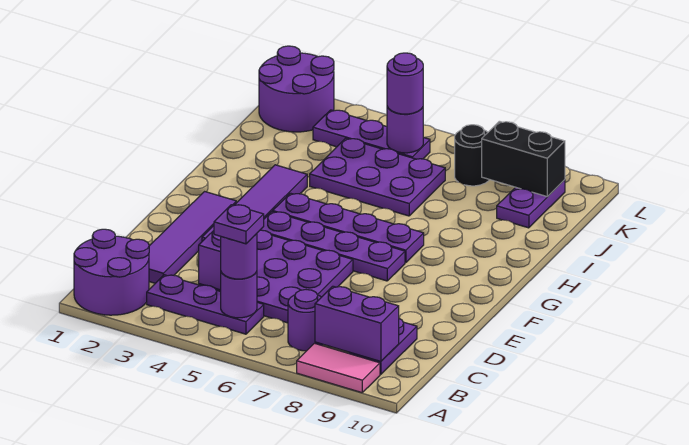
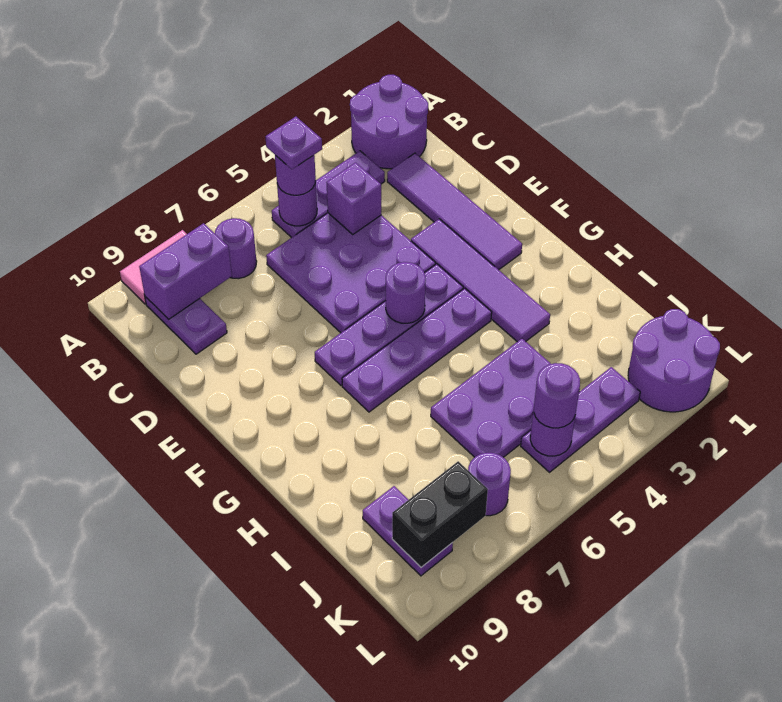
none -> purple round brick F5 level 2
black round brick K7 level 1 -> purple round brick K7 level 1

